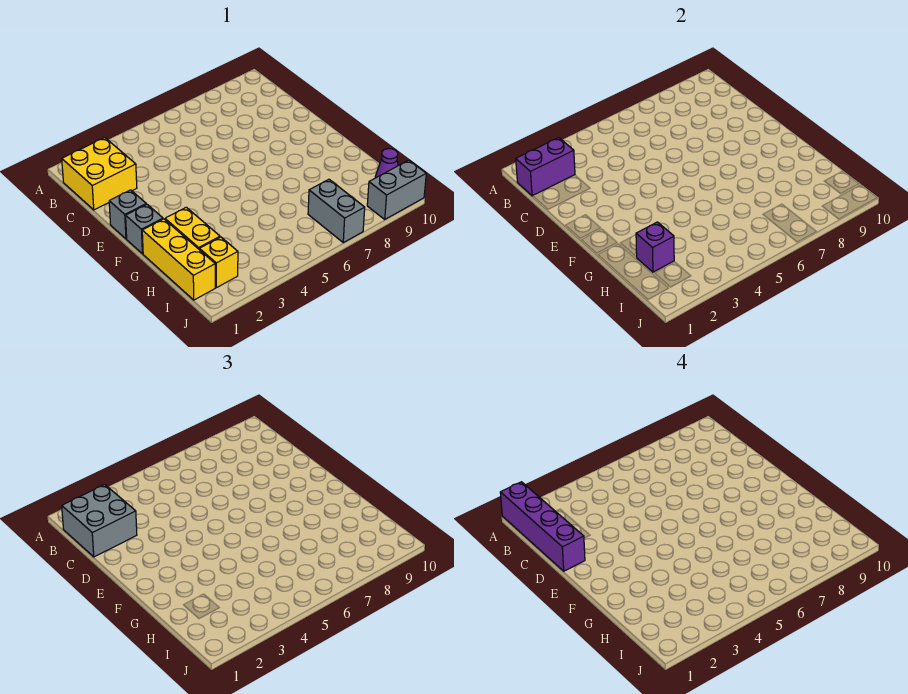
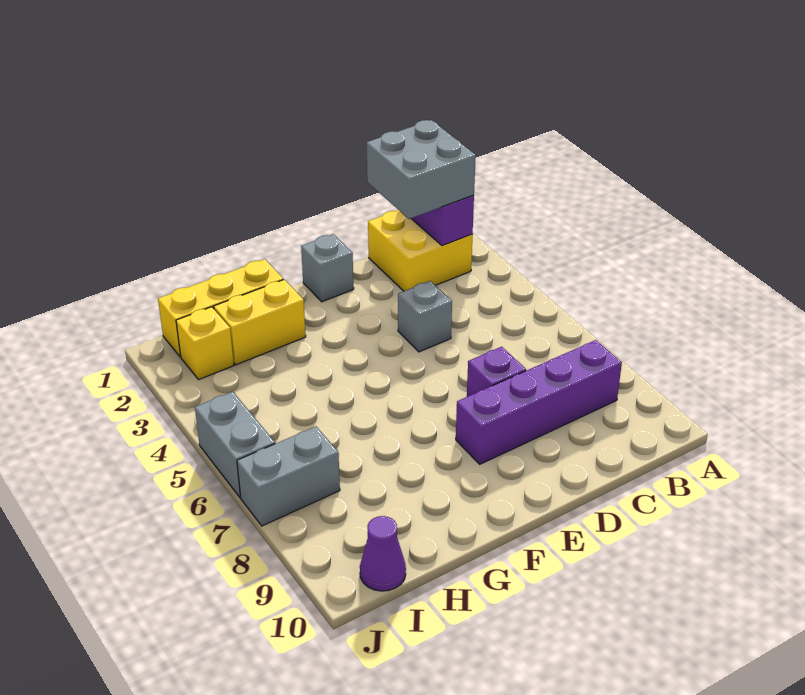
purple brick A1:D1 level 4 -> purple brick B8:E8 level 1
grey brick F1 level 1 -> grey brick D4 level 1
purple brick H2 level 2 -> purple brick D7 level 1
grey brick J9:J10 level 1 -> grey brick J5:J6 level 1

